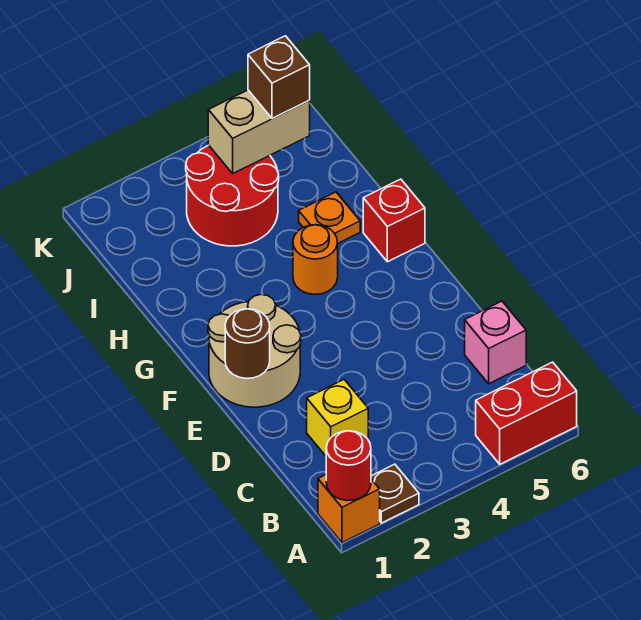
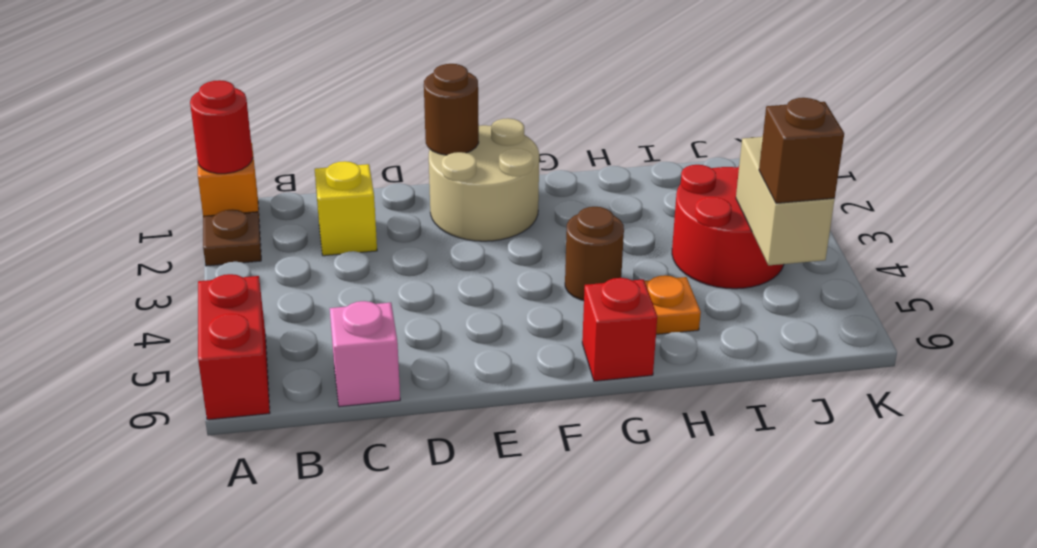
orange round brick G4 level 1 -> brown round brick G4 level 1

